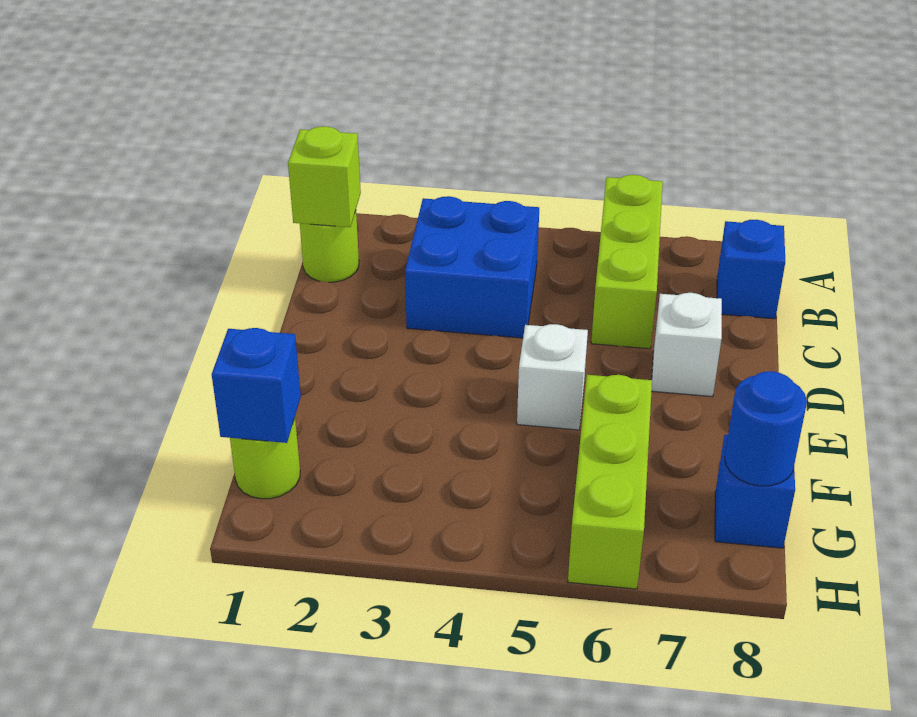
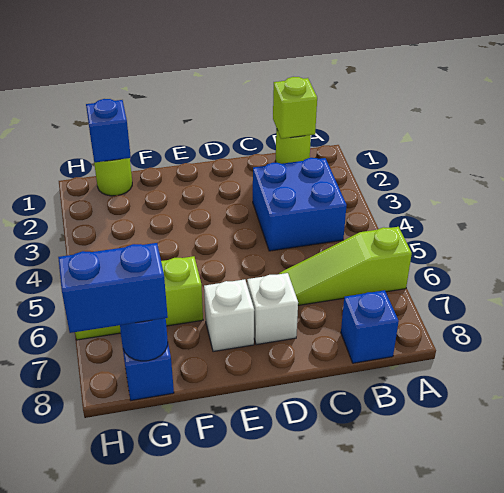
lime brick A6:C6 level 1 -> lime slope A6:C6 level 1 top A
white brick E5 level 1 -> white brick E7 level 1
none -> blue brick G8:H8 level 3

